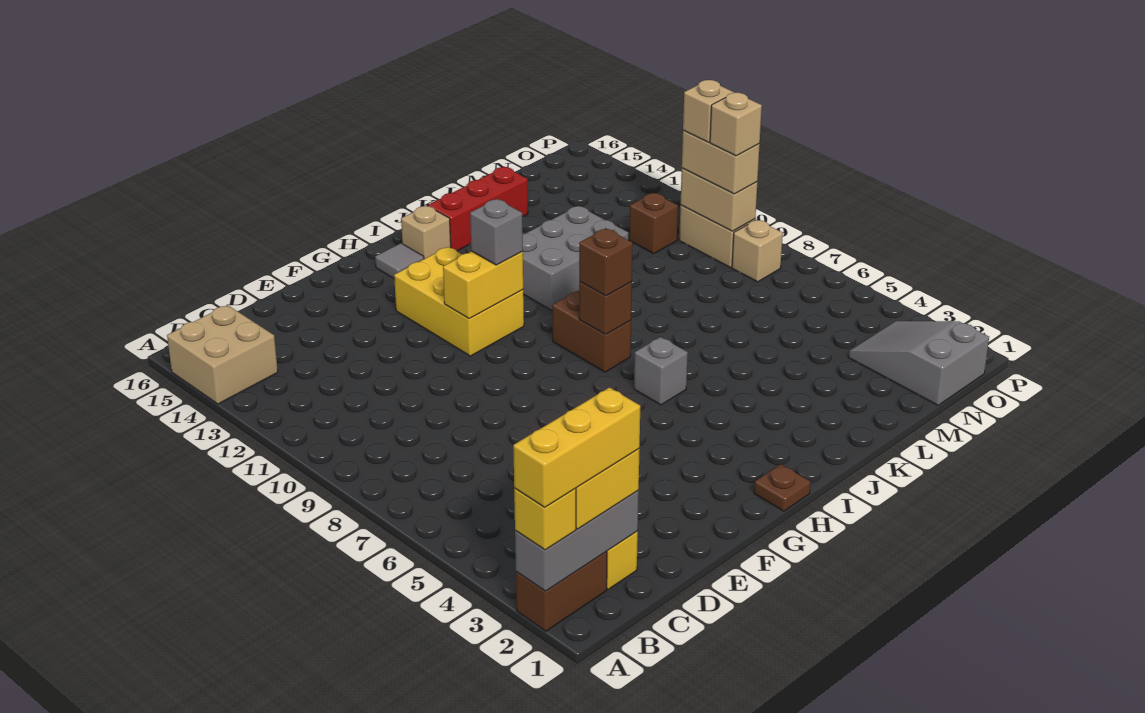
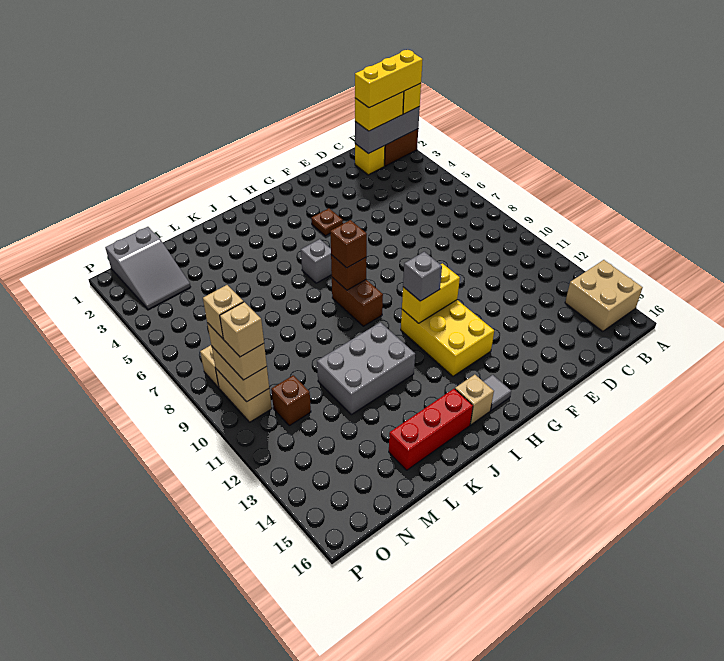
brown plate H1 level 1 -> brown plate G4 level 1

